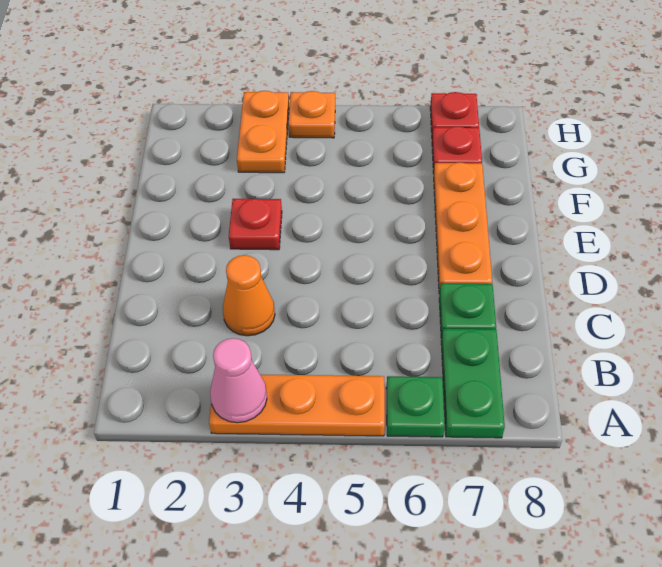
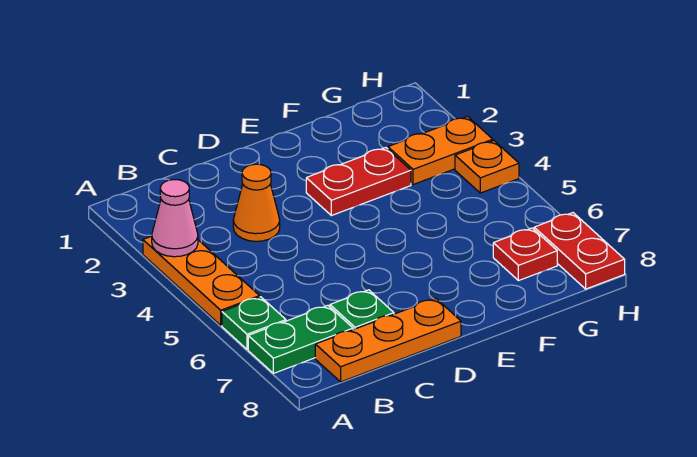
orange plate D7:F7 level 1 -> orange plate B8:D8 level 1
red plate E3 level 1 -> red plate E3:F3 level 1
red plate H7 level 1 -> red plate H7:H8 level 1

